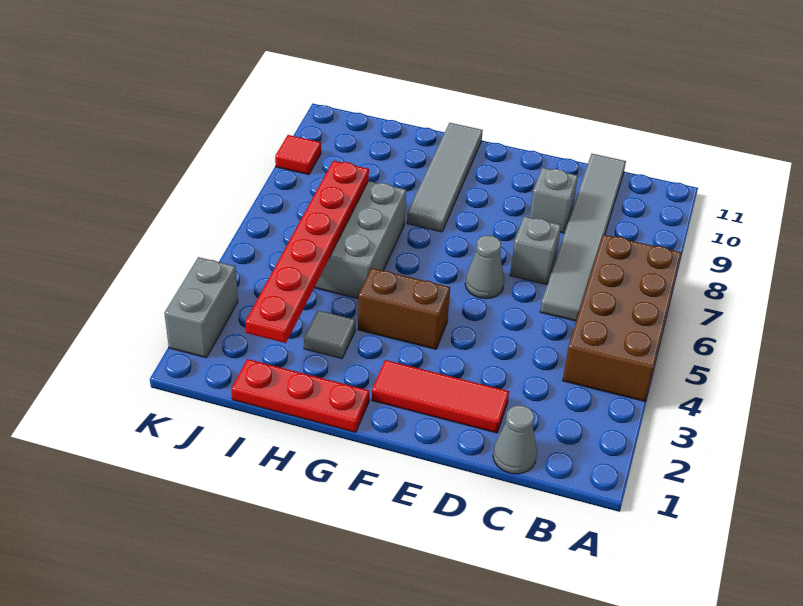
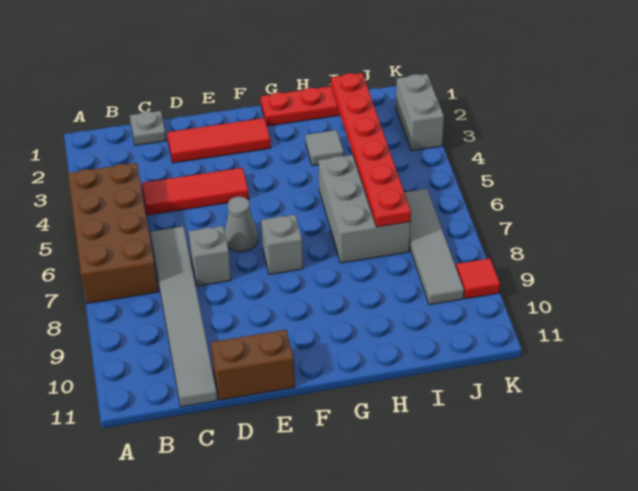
grey cone C1 level 1 -> grey plate C1 level 1
none -> red tile C4:E4 level 1
grey brick D9 level 1 -> grey brick F7 level 1
brown brick F4:G4 level 1 -> brown brick D11:E11 level 1
grey tile G8:G11 level 1 -> grey tile J6:J9 level 1

